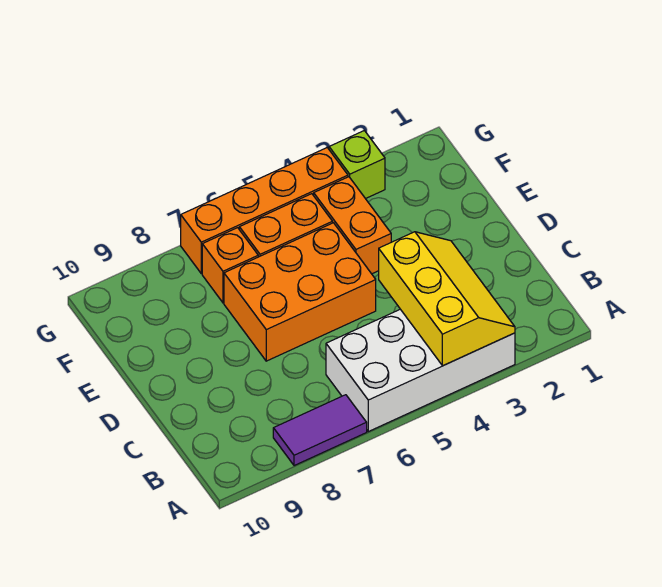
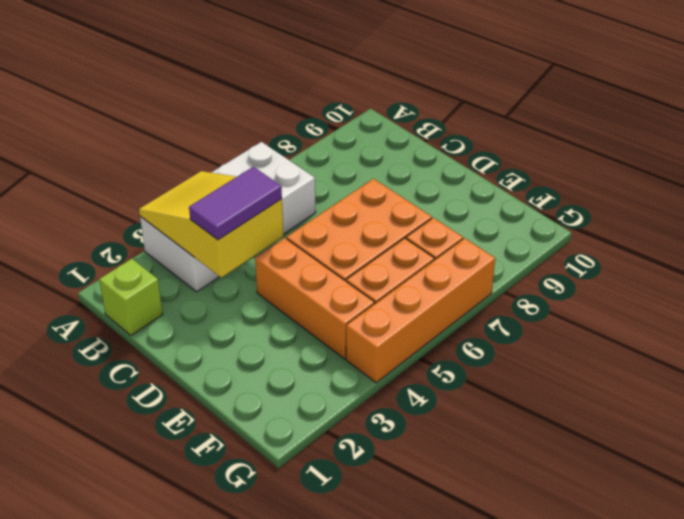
yellow slope A3:C4 level 2 top 4 -> yellow slope A3:C4 level 2 top C
purple tile A7:A8 level 1 -> purple tile C3:C4 level 3
orange brick E4:F4 level 1 -> orange brick D4:F4 level 1
lime brick G3 level 1 -> lime brick B1 level 1

